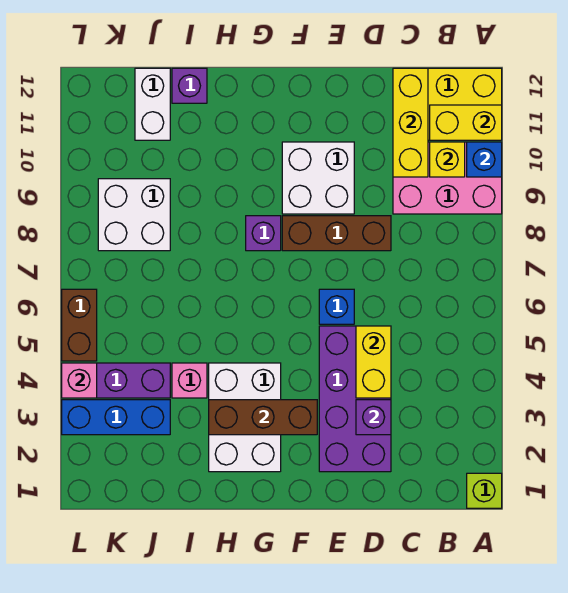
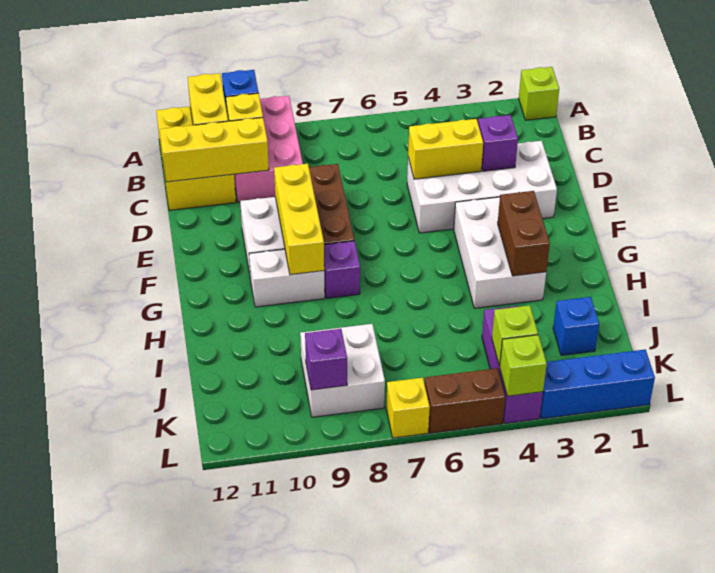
purple brick D2:E5 level 1 -> white brick D2:E5 level 1
blue brick E6 level 1 -> blue brick J2 level 1
none -> yellow brick E9:G9 level 2
brown brick F3:H3 level 2 -> brown brick G3:H3 level 2
white brick G2:H4 level 1 -> white brick F3:H4 level 1
pink brick I4 level 1 -> none
purple brick I12 level 1 -> purple brick K9 level 2
blue brick J3:L3 level 1 -> blue brick L1:L3 level 1
white brick J11:J12 level 1 -> white brick G9:G10 level 1
none -> lime brick K4 level 2
pink brick L4 level 2 -> lime brick L4 level 2
none -> yellow brick L7 level 1

